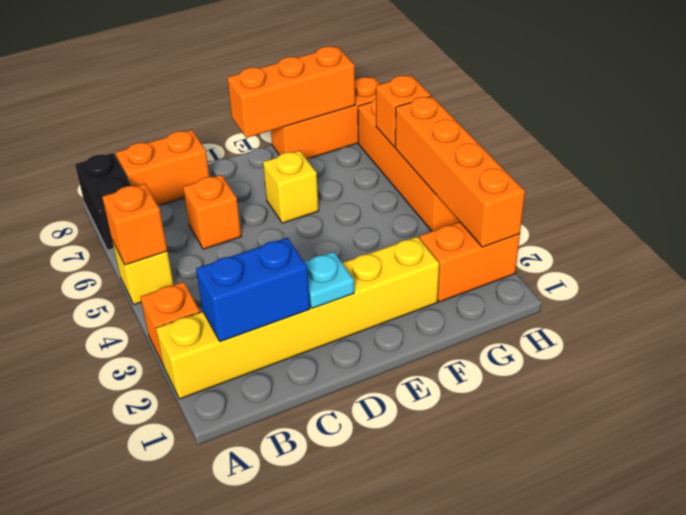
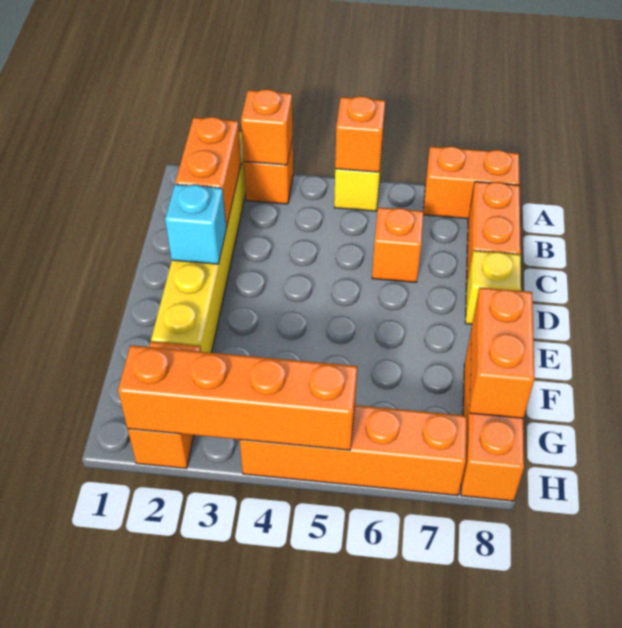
black brick A7:A8 level 1 -> orange brick A7:A8 level 1
blue brick B2:C2 level 2 -> orange brick B2:C2 level 2
cyan plate D2 level 2 -> cyan brick D2 level 2
yellow brick E6 level 1 -> yellow brick D8 level 1
orange brick E8:G8 level 2 -> orange brick F8:G8 level 2
orange brick H6 level 2 -> orange brick A3 level 2

